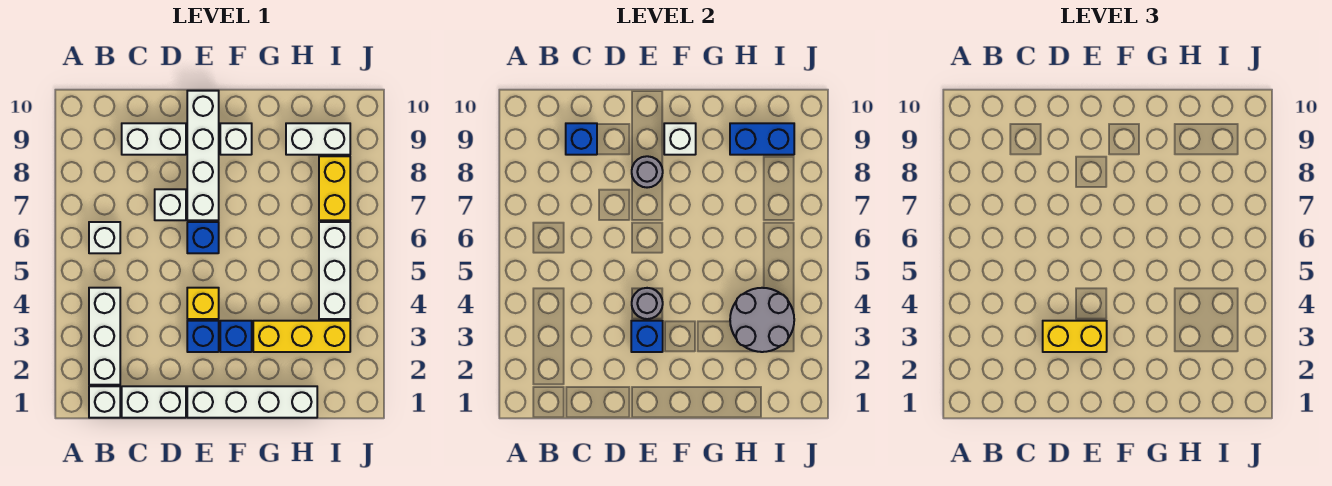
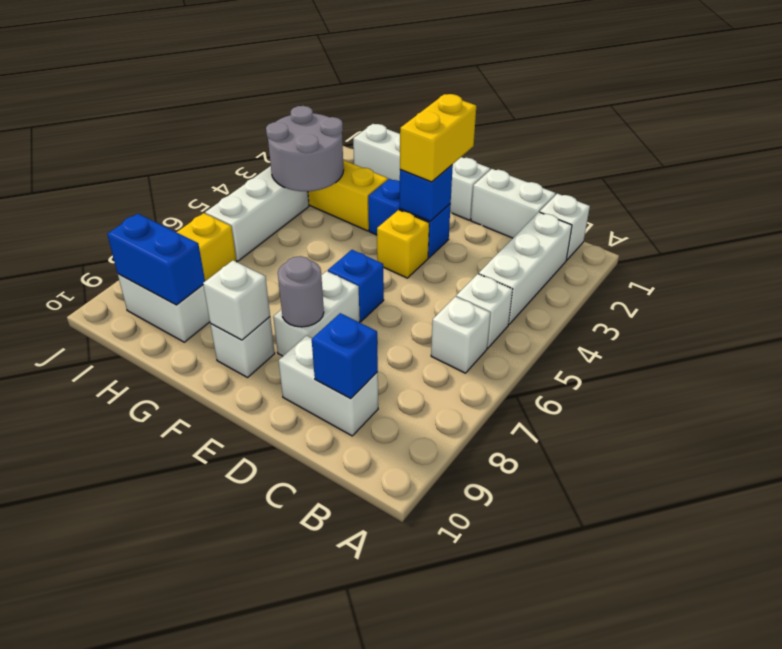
yellow brick D3:E3 level 3 -> yellow brick E2:E3 level 3
white brick D7 level 1 -> white brick B5 level 1
grey round brick E4 level 2 -> none
white brick E7:E10 level 1 -> white brick E7:E8 level 1

